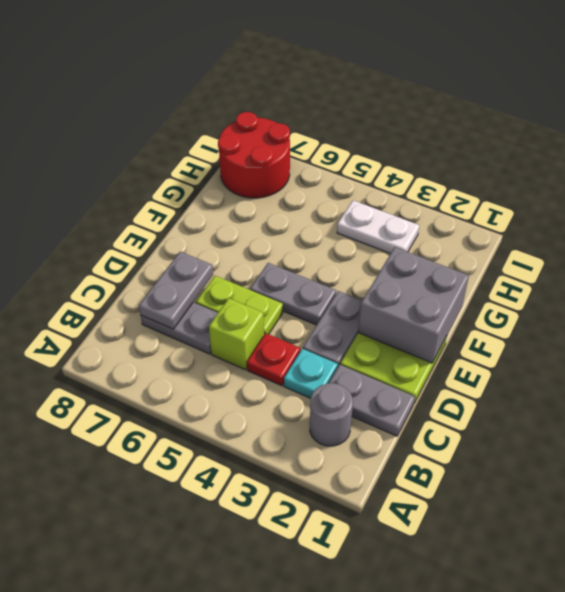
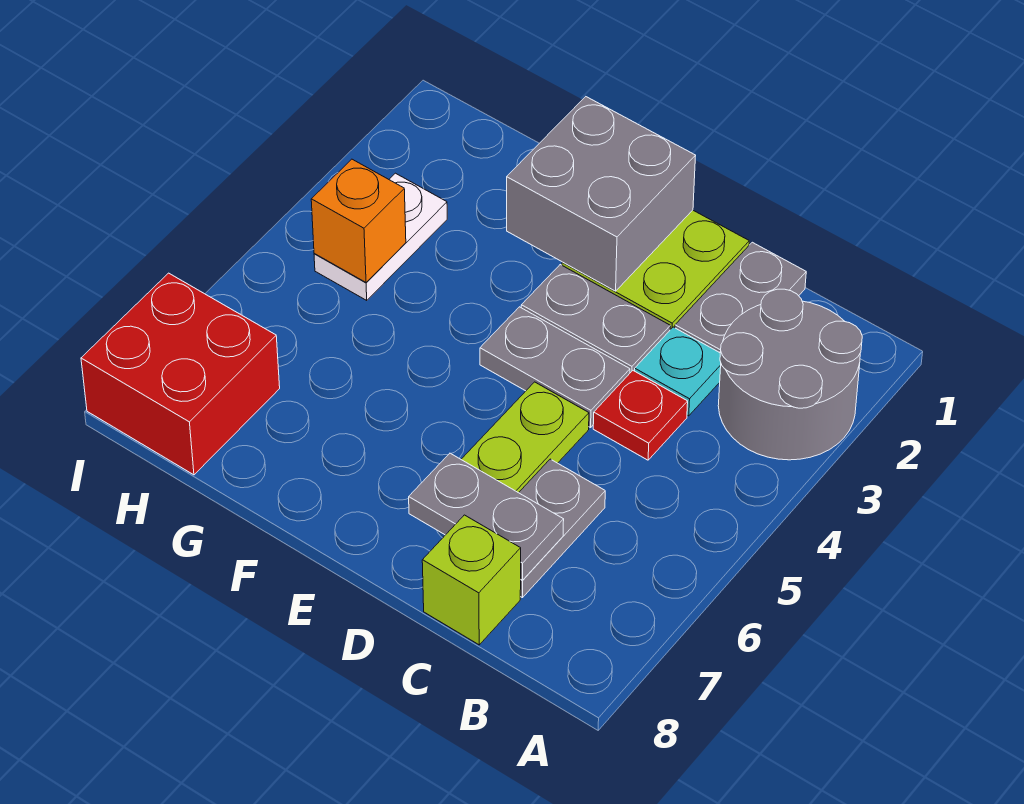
grey round brick B2 level 1 -> grey round brick A2:B3 level 1
lime brick C5 level 1 -> lime brick C8 level 1
grey plate E4:E5 level 1 -> grey plate D4:E4 level 1
none -> orange brick H4 level 2
red round brick H7:I8 level 1 -> red brick H7:I8 level 1

